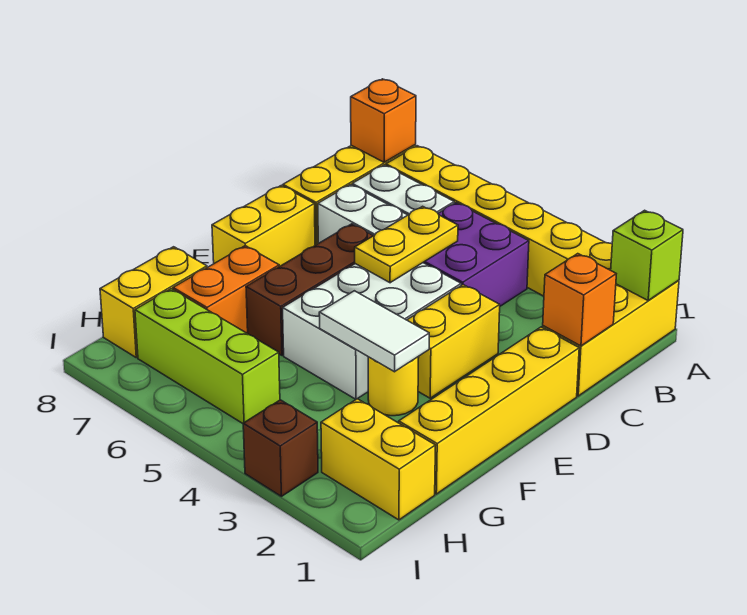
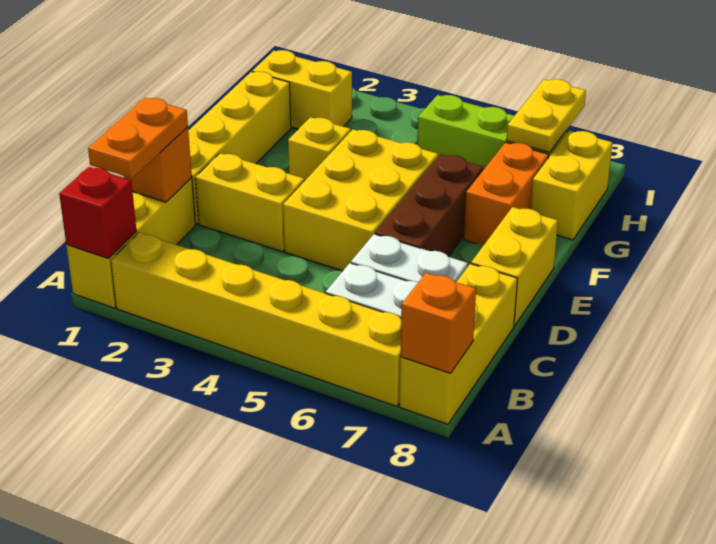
lime brick A1 level 2 -> red brick A1 level 2
none -> orange plate B1:C1 level 3
purple brick B4:C5 level 1 -> none
yellow plate C5:D5 level 2 -> yellow plate H7:I7 level 2
yellow brick D3:E3 level 1 -> yellow brick D2:D3 level 1
white brick D4:F5 level 1 -> yellow brick D4:F5 level 1
yellow round brick F3 level 1 -> yellow brick F3 level 1
white tile F3:F4 level 2 -> none
brown brick I3 level 1 -> none

